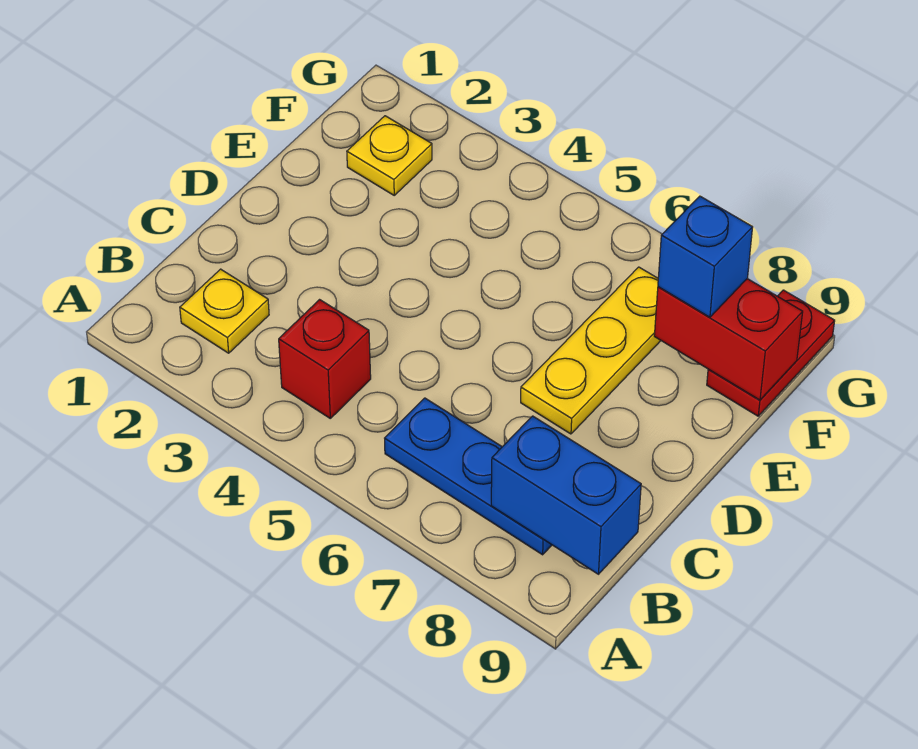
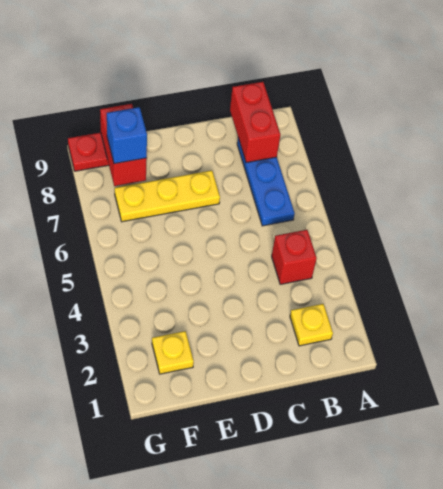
blue brick B8:B9 level 2 -> red brick B8:B9 level 2

